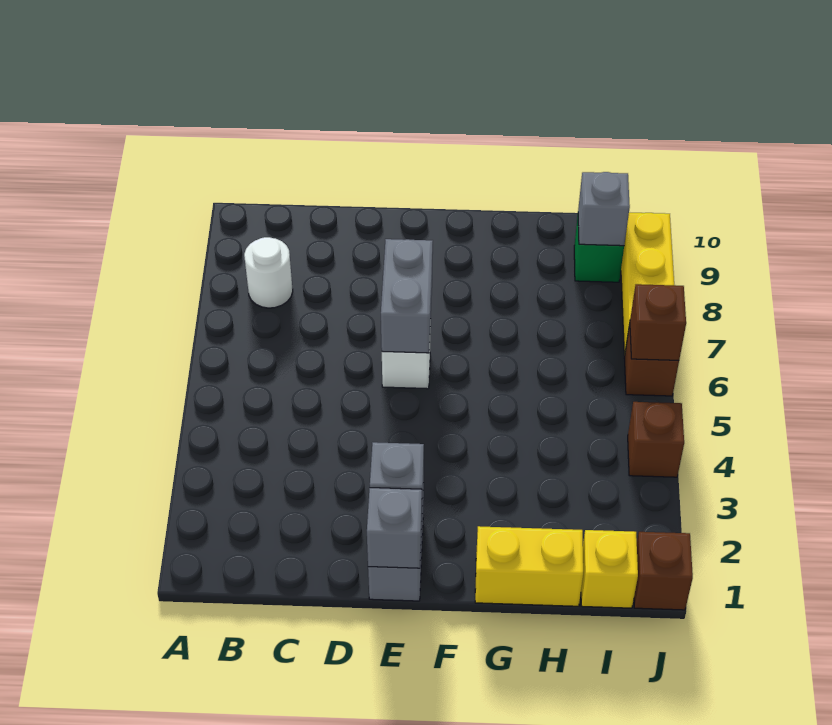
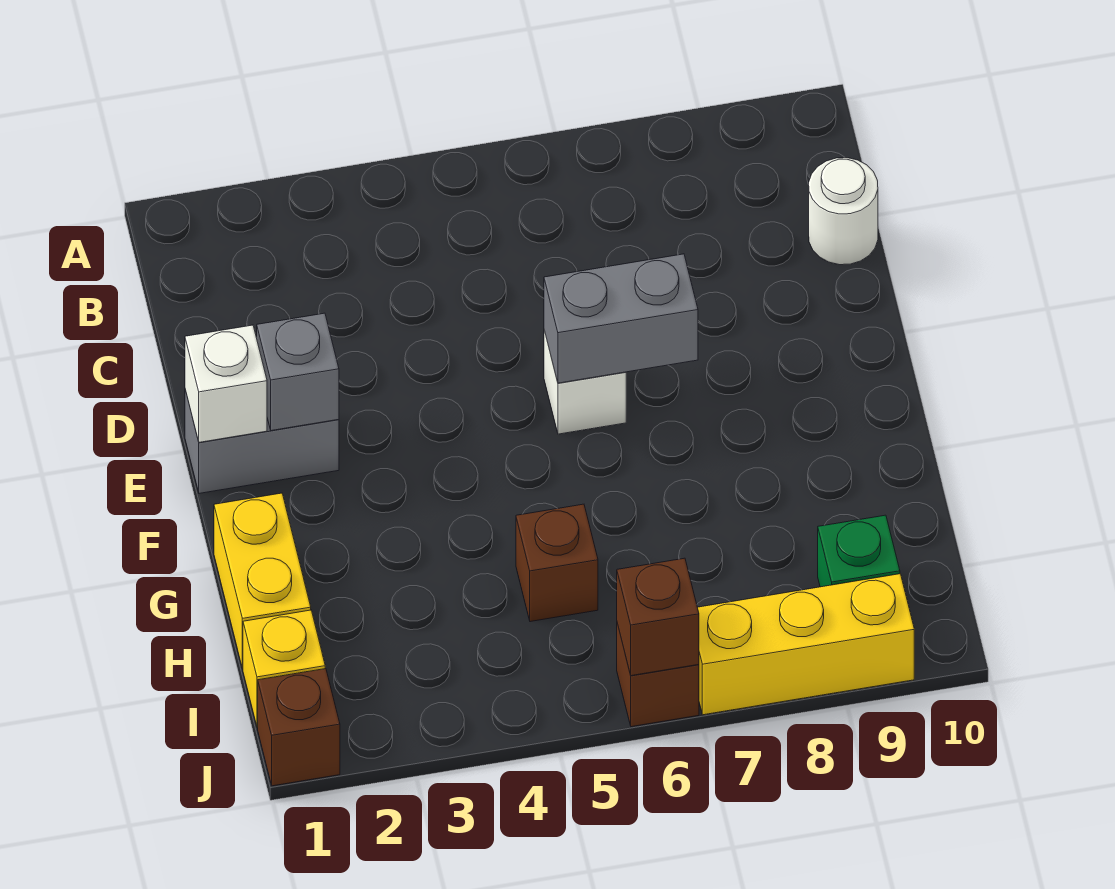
white round brick B8 level 1 -> white round brick C10 level 1
grey brick E1 level 2 -> white brick E1 level 2
grey brick I9 level 2 -> none
brown brick J4 level 1 -> brown brick H5 level 1

